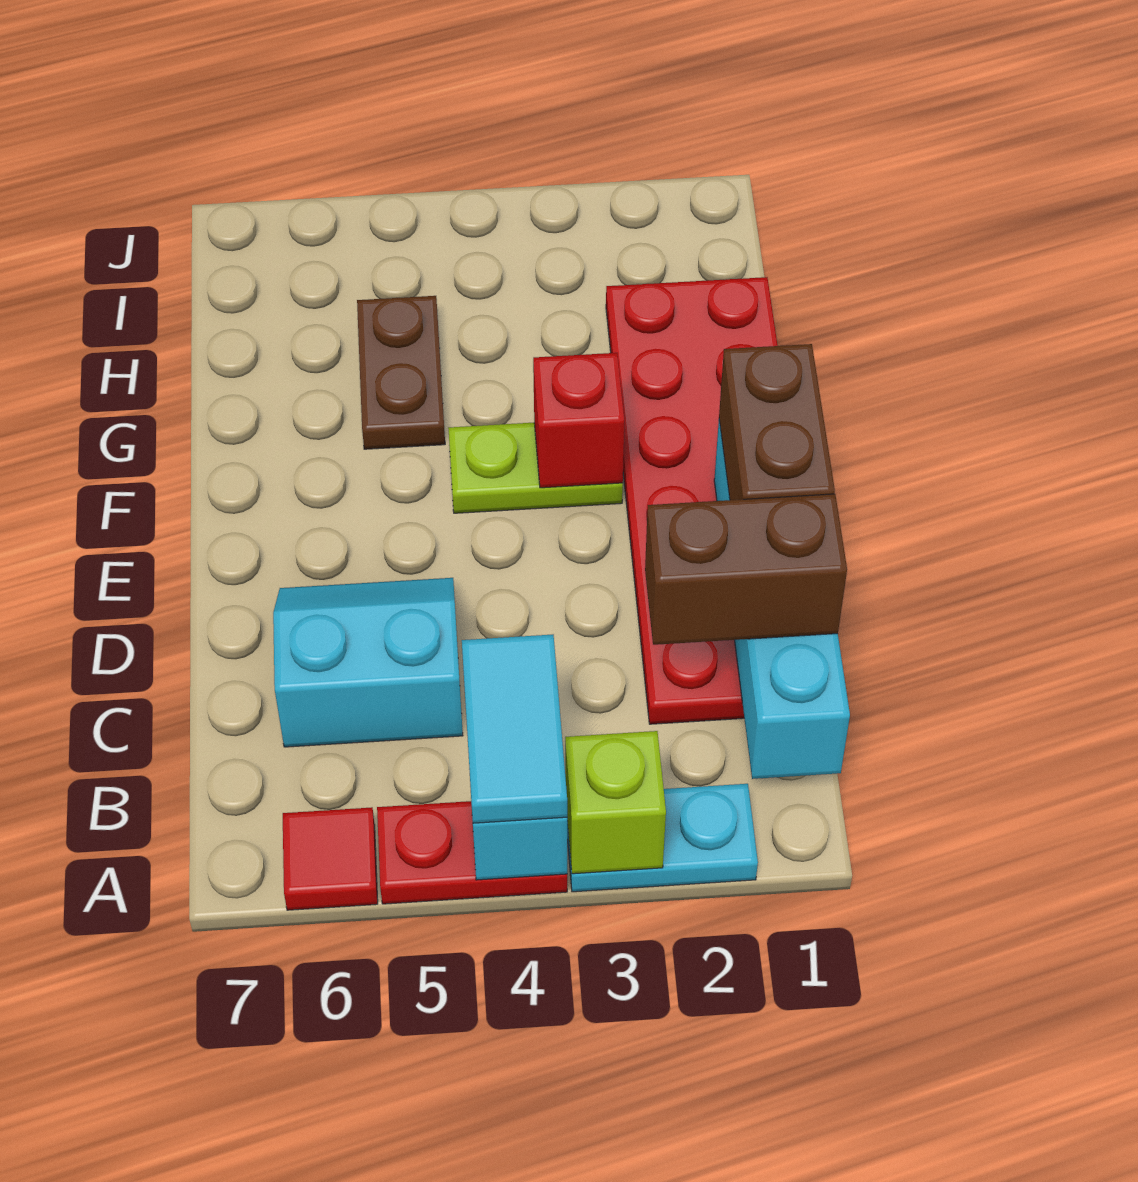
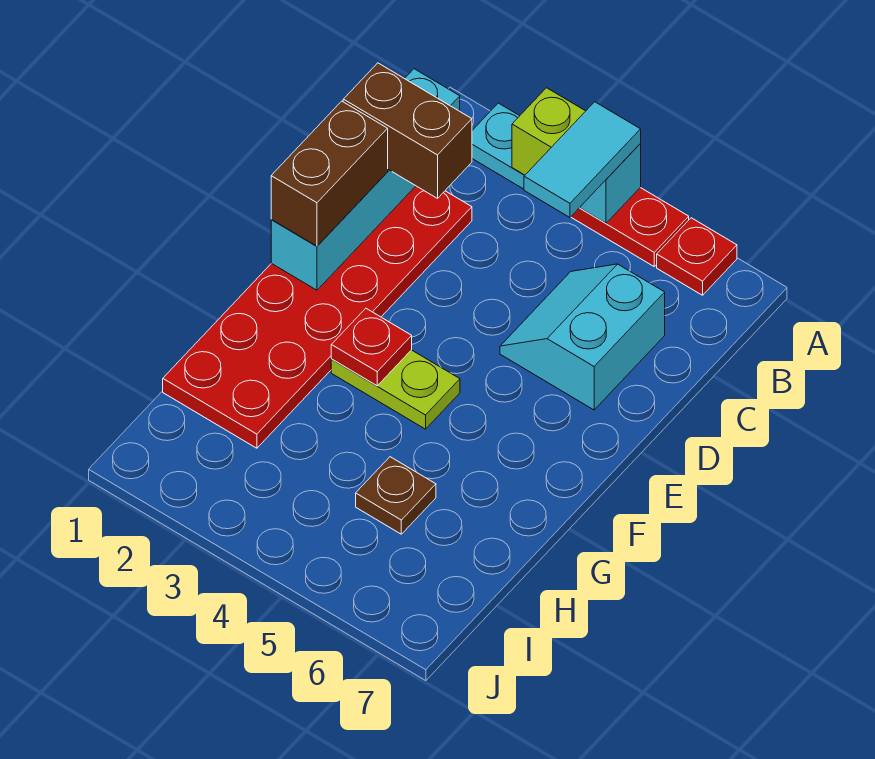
red tile A6 level 1 -> red plate A6 level 1
cyan slope C5:D6 level 1 top C -> cyan slope C5:D6 level 1 top 6
red brick F3 level 2 -> red plate F3 level 2
brown plate G5:H5 level 1 -> brown plate H5 level 1

